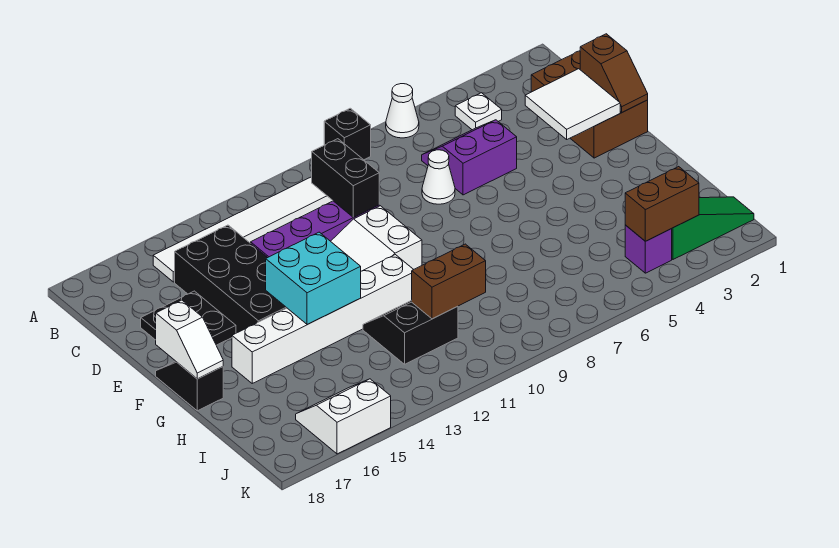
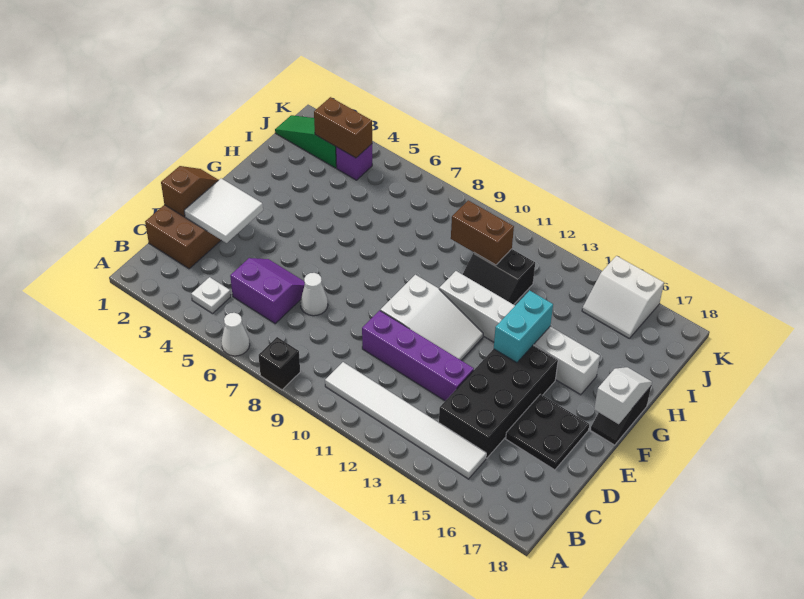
purple slope C5:D6 level 1 top D -> purple slope C5:D6 level 1 top C
black brick C10:D10 level 2 -> none
cyan brick F13:G14 level 2 -> cyan brick F14:G14 level 2

